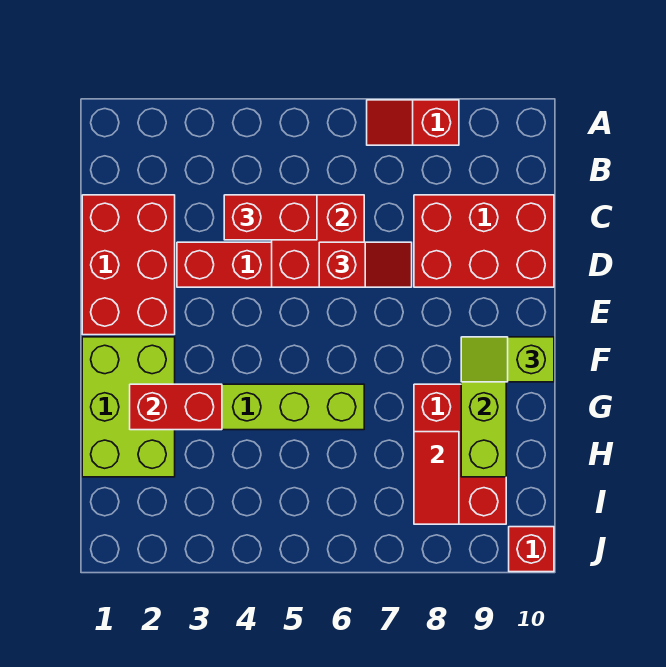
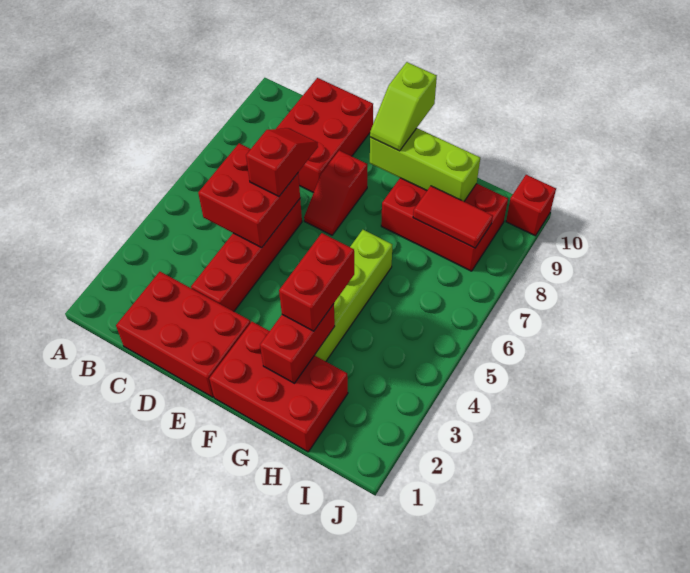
red slope A7:A8 level 1 top 8 -> red slope E7:E8 level 1 top 8
red brick C4:C5 level 3 -> red brick G3:G4 level 3
lime brick F1:H2 level 1 -> red brick F1:H2 level 1

